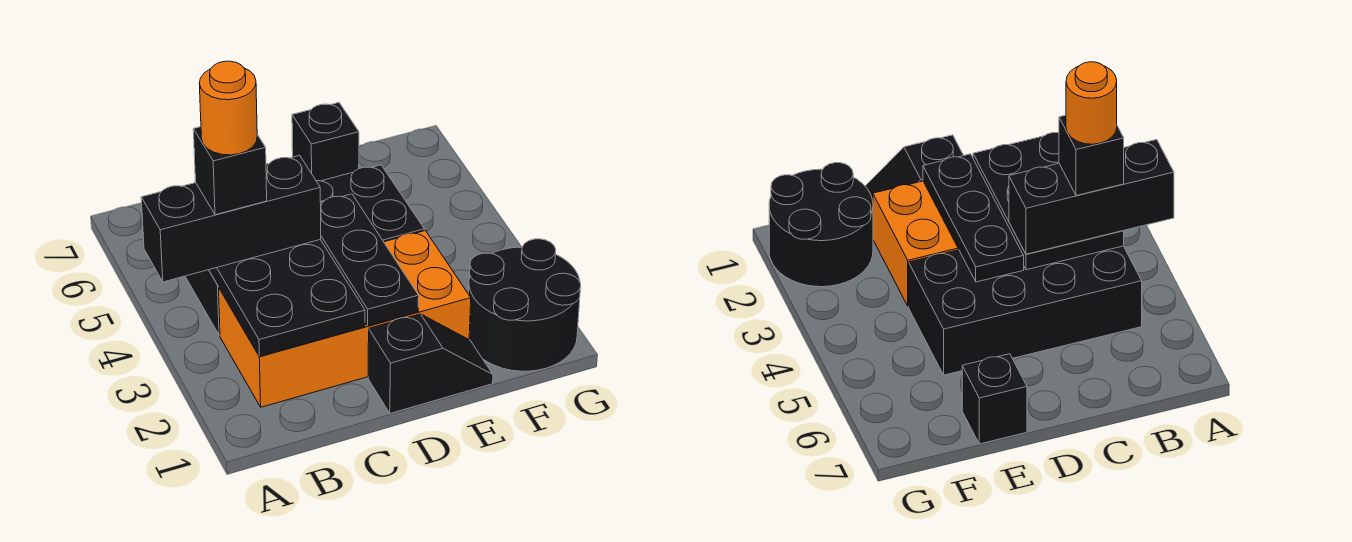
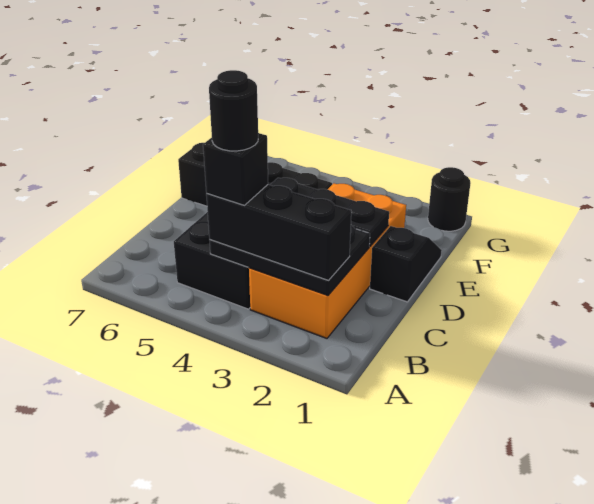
black brick A4:C4 level 3 -> black brick B2:B4 level 3
orange round brick B4 level 5 -> black round brick B4 level 5
black round brick F1:G2 level 1 -> black round brick G1 level 1

